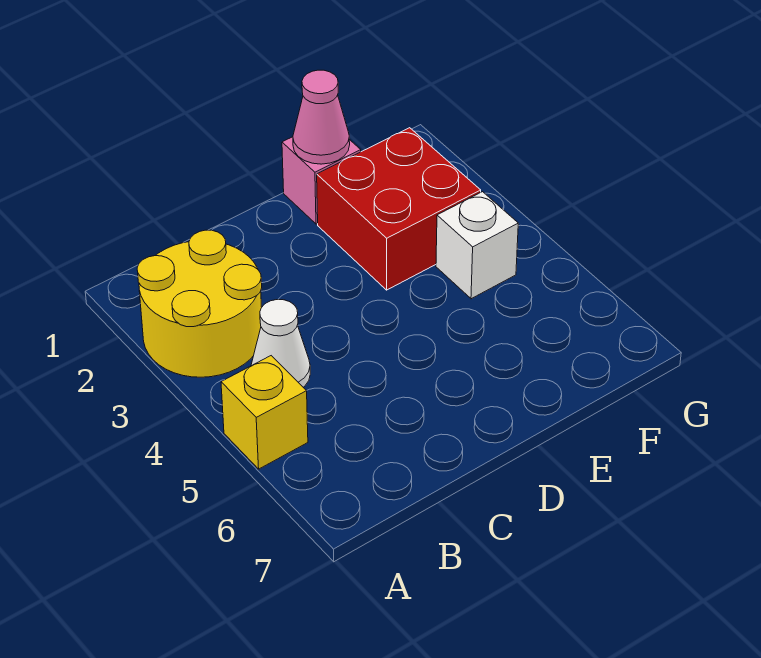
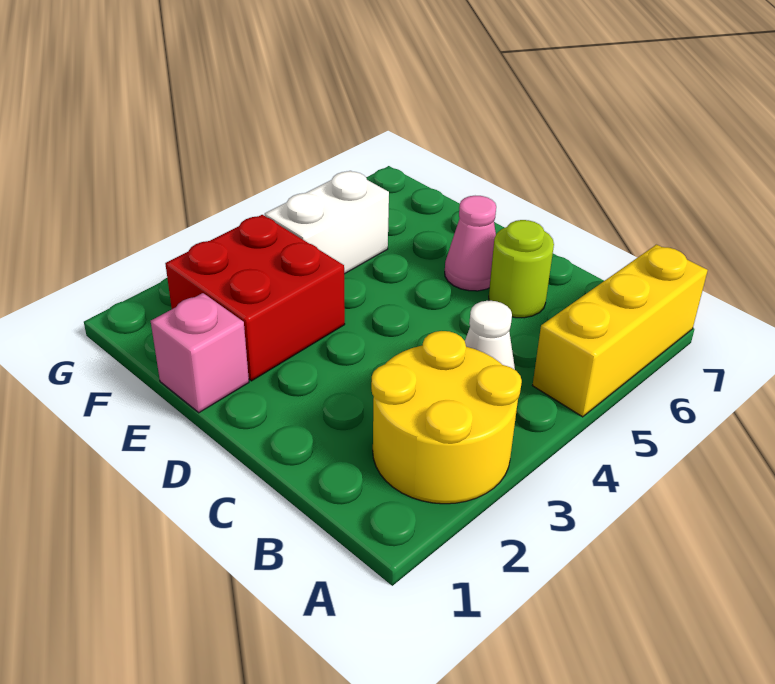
yellow brick A5 level 1 -> yellow brick A5:A7 level 1
none -> lime round brick C6 level 1
pink cone E1 level 2 -> pink cone D6 level 1
white brick F4 level 1 -> white brick F4:F5 level 1

